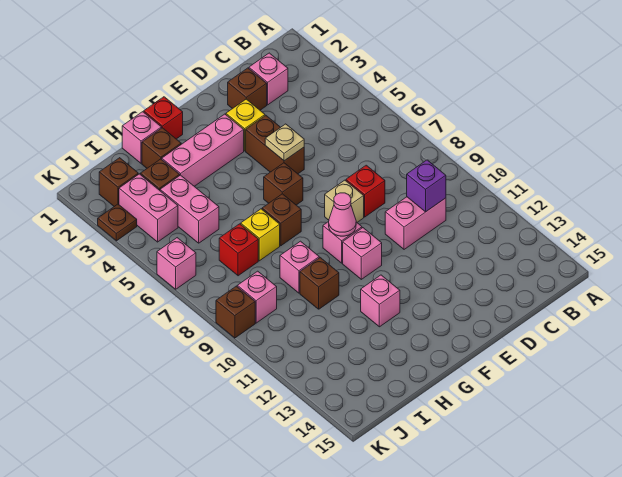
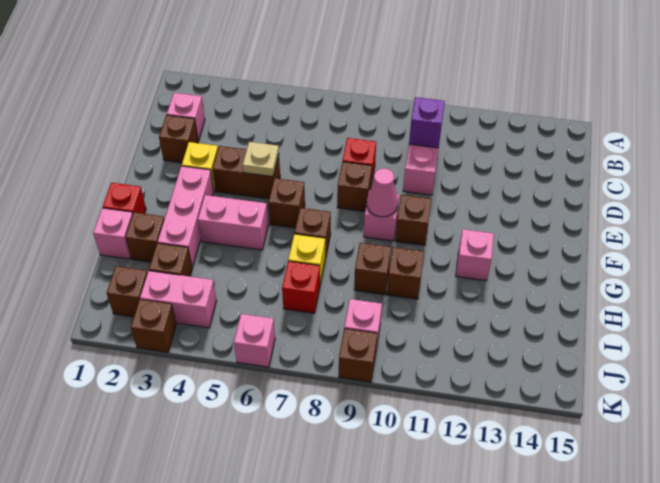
tan brick E8 level 1 -> brown brick E8 level 1
pink brick F10 level 1 -> brown brick F10 level 1
pink brick H9 level 1 -> brown brick H9 level 1
pink brick I4:I5 level 1 -> pink brick G4:G5 level 1
brown plate K3 level 1 -> brown brick K3 level 1

